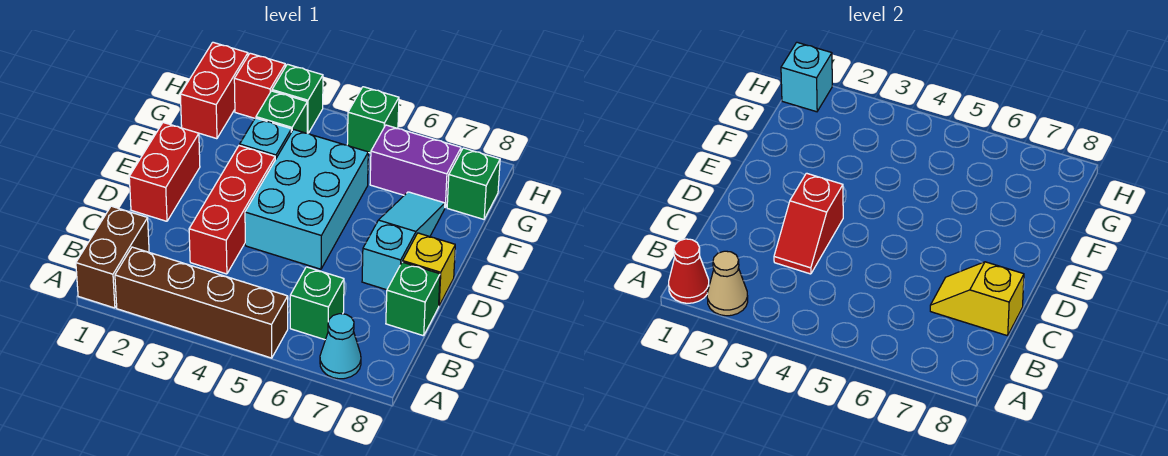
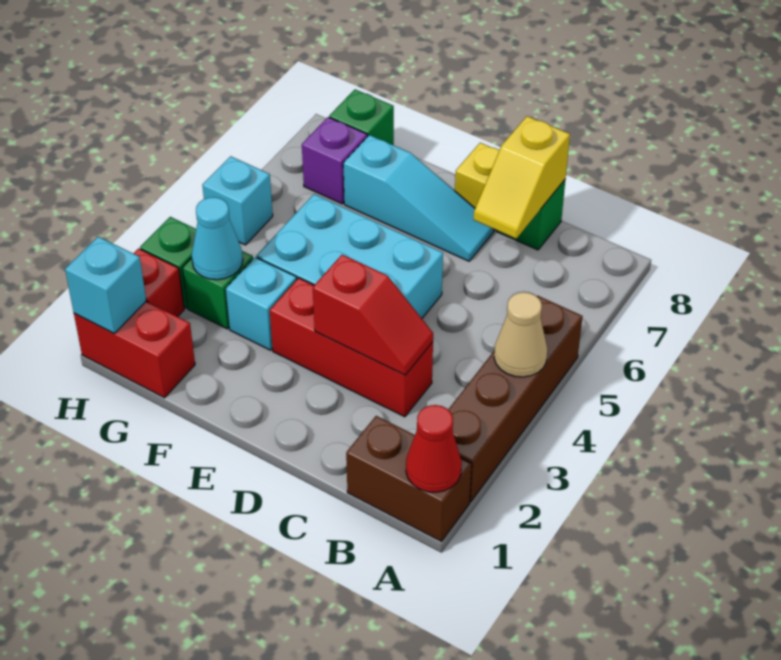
tan cone A2 level 2 -> tan cone A4 level 2
cyan cone A7 level 1 -> cyan cone G3 level 2
green brick B6 level 1 -> none
red brick D1:E1 level 1 -> none
cyan slope D7:F7 level 1 top D -> cyan slope D7:F7 level 1 top F
purple brick G6:G7 level 1 -> purple brick G7 level 1
green brick H5 level 1 -> cyan brick H5 level 1

